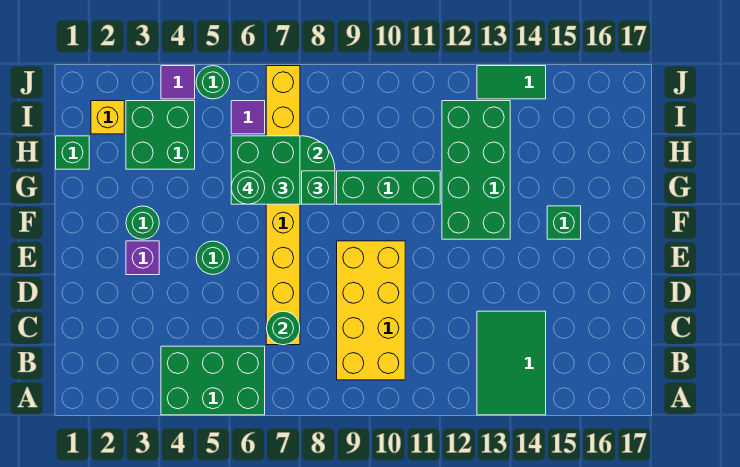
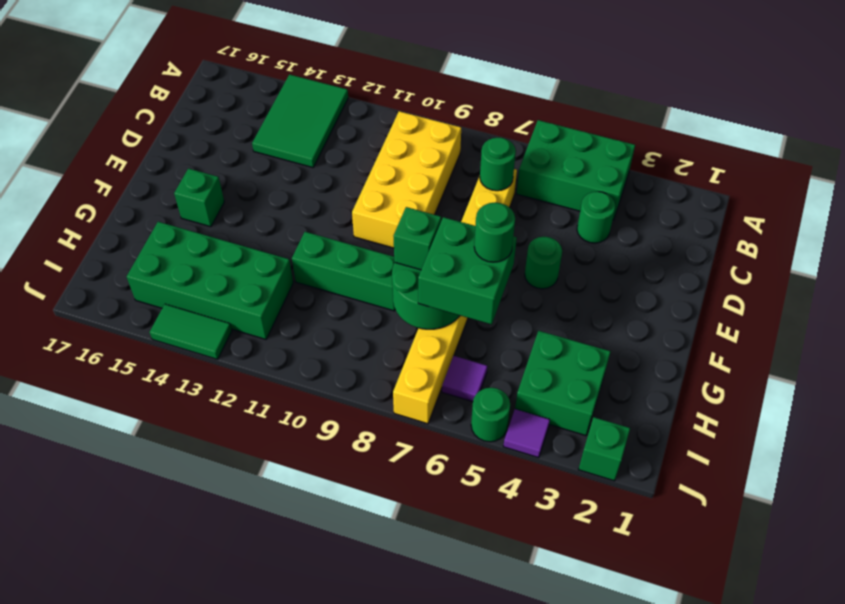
purple brick E3 level 1 -> none
green round brick F3 level 1 -> green round brick C4 level 1
green brick F12:I13 level 1 -> green brick H12:I15 level 1
green brick H1 level 1 -> green brick J2 level 1
yellow brick I2 level 1 -> none

